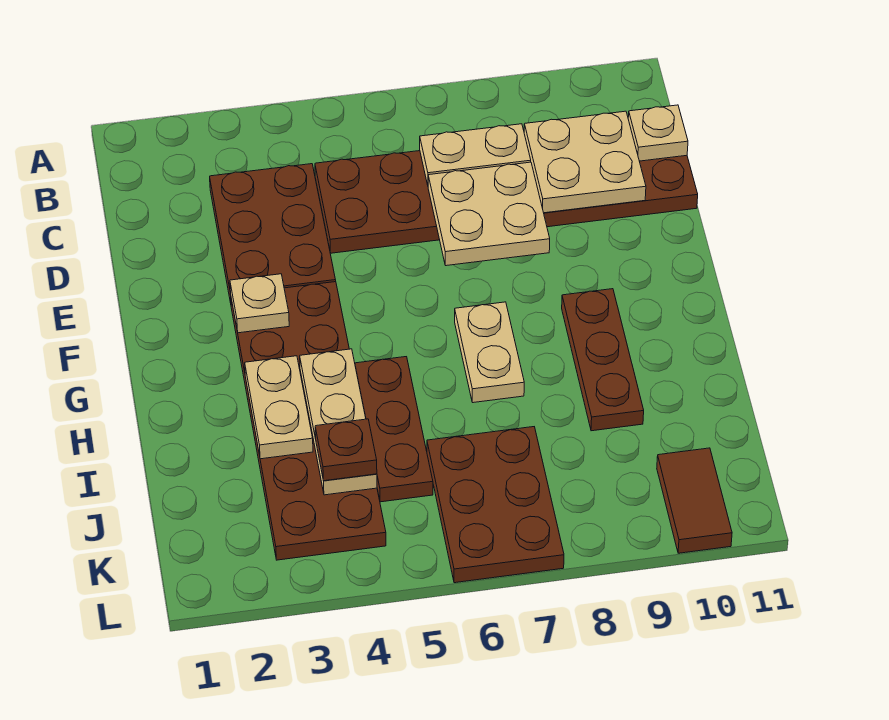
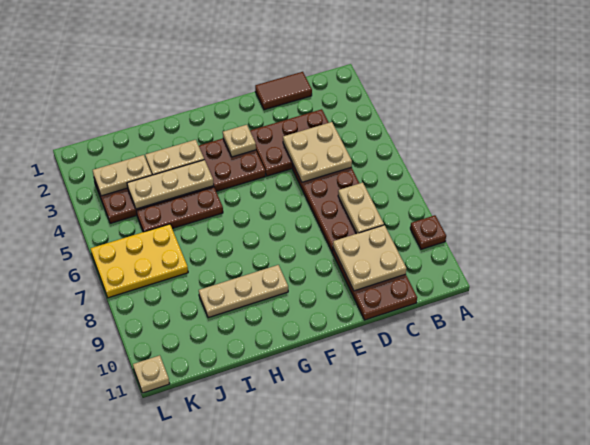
tan plate C11 level 2 -> tan plate L11 level 1
tan plate D7:E8 level 2 -> tan plate C4:D5 level 2
tan plate G7:H7 level 1 -> tan plate J3:K3 level 2
brown plate G9:I9 level 1 -> tan plate G9:I9 level 1
brown plate J4 level 3 -> brown plate A9 level 1
brown plate J6:L7 level 1 -> yellow plate J6:L7 level 1
brown tile K10:L10 level 1 -> brown tile C1:D1 level 1

